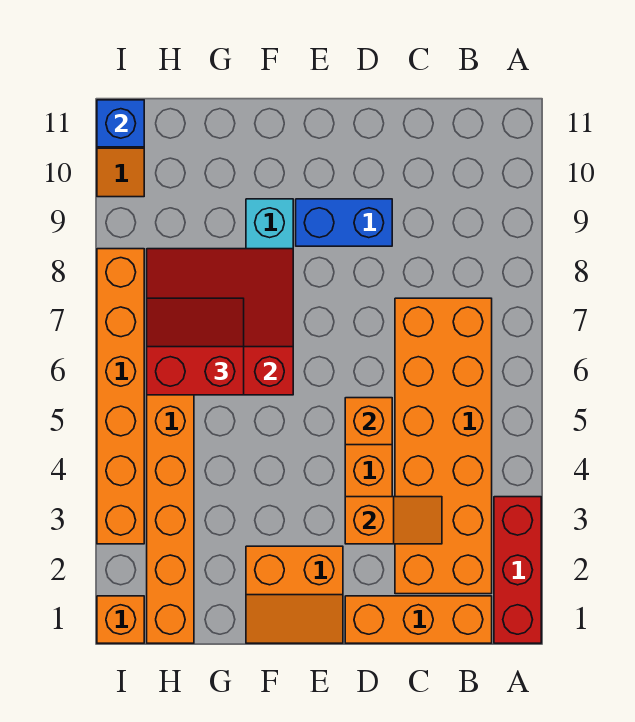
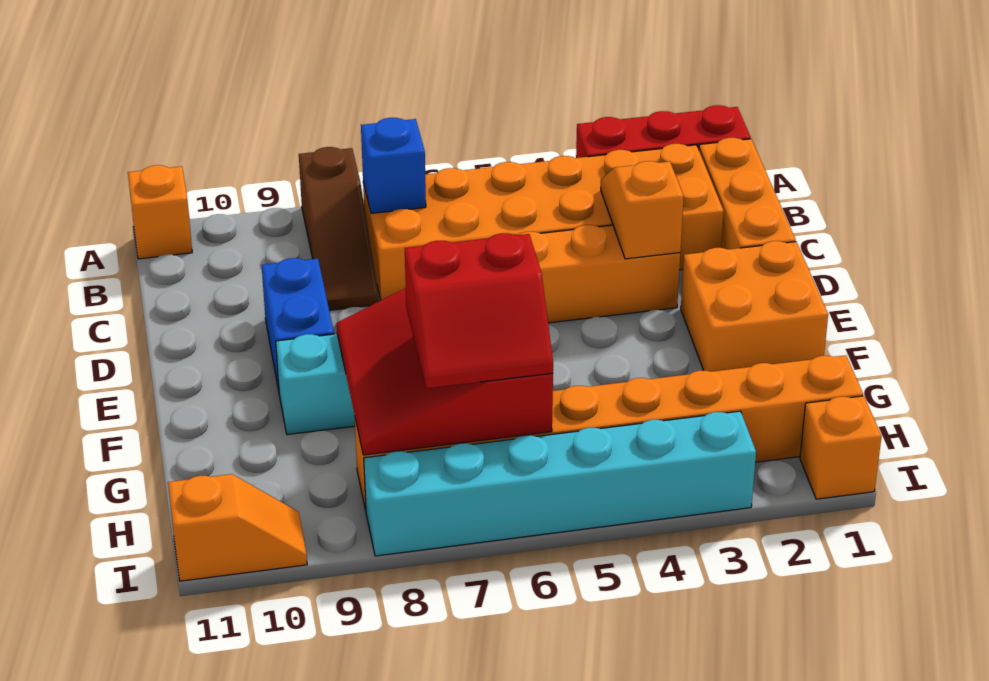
none -> brown slope A8:C8 level 1 top A
orange brick D5 level 2 -> orange brick A11 level 1
orange slope E1:F2 level 1 top 2 -> orange brick E1:F2 level 1
red slope G6:H7 level 3 top 6 -> red slope G6:H7 level 3 top G
orange brick I3:I8 level 1 -> cyan brick I3:I8 level 1
blue brick I11 level 2 -> blue brick B7 level 2

